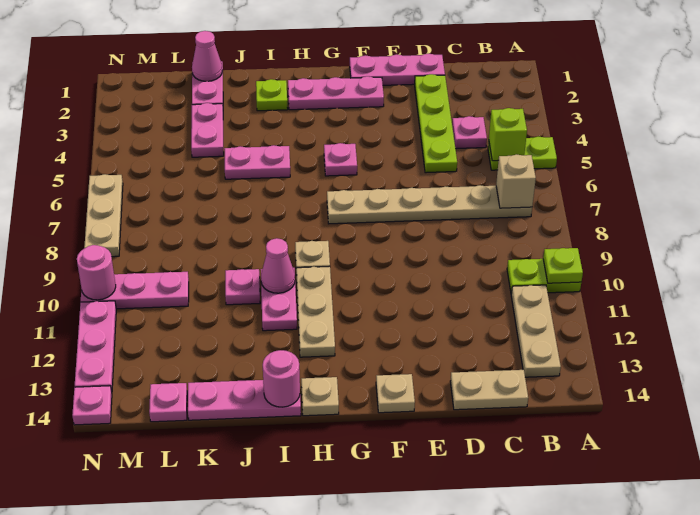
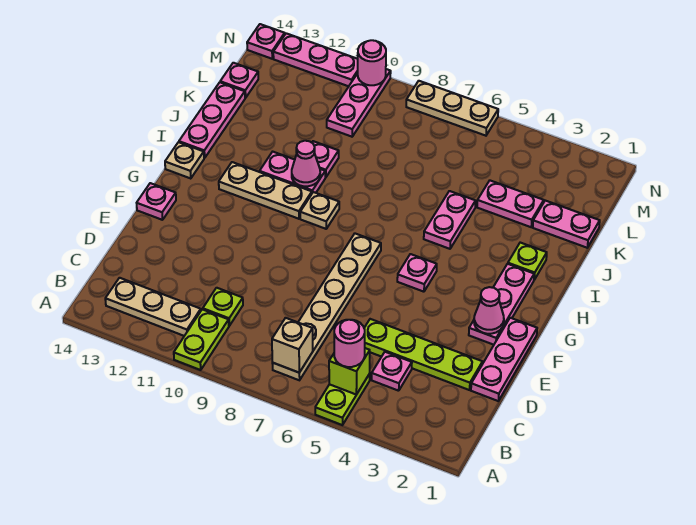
lime plate A10 level 2 -> lime plate C10 level 1
tan plate C14:D14 level 1 -> none
tan plate F14 level 1 -> pink plate F14 level 1
pink round brick I14 level 2 -> pink round brick B5 level 3
pink cone K1 level 2 -> pink cone F2 level 2

